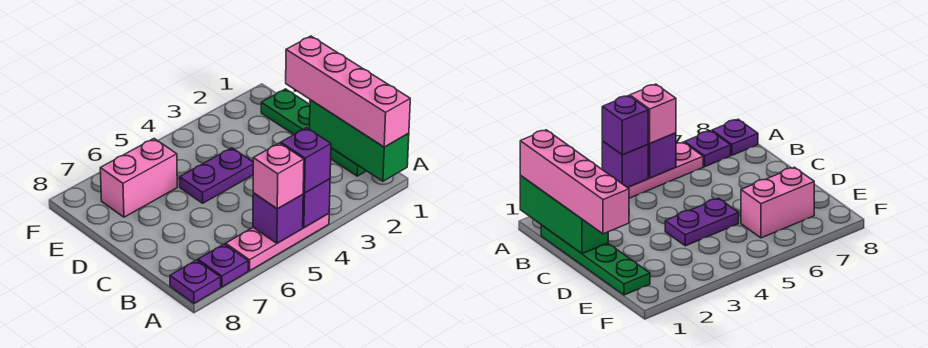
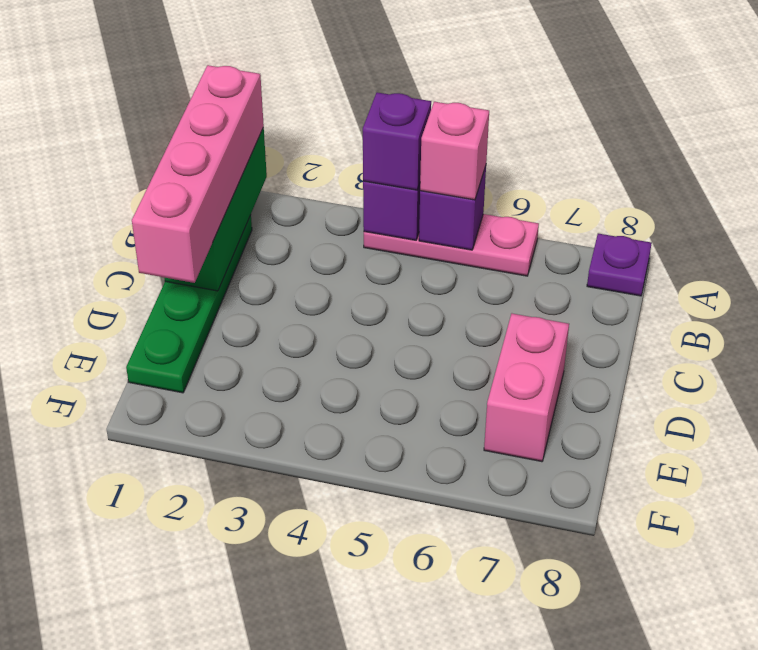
purple plate A7 level 1 -> none
purple plate D4:D5 level 1 -> none
pink brick E6:E7 level 1 -> pink brick D7:E7 level 1

